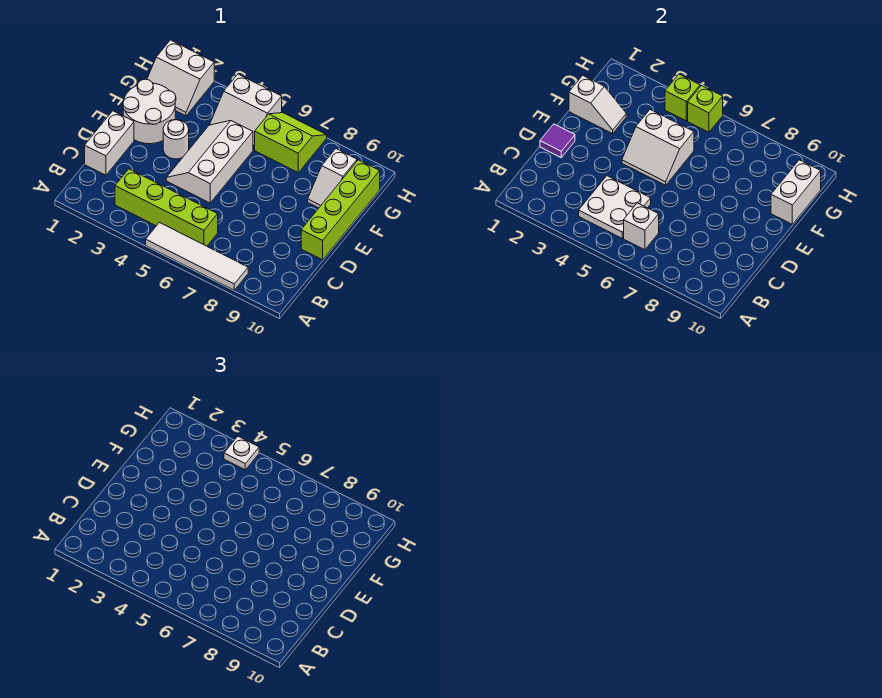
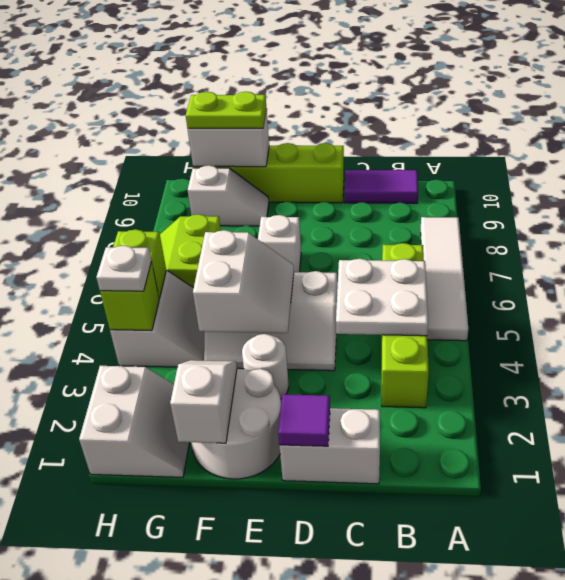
white brick B6 level 2 -> white brick E7 level 1
none -> purple tile B10:C10 level 1
none -> lime plate F10:G10 level 3

